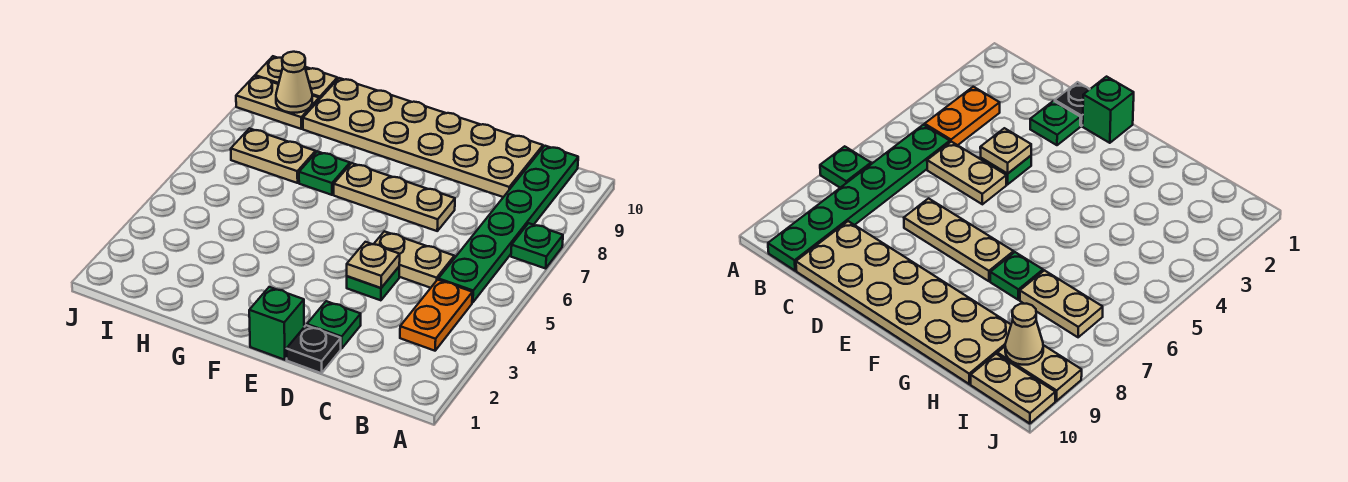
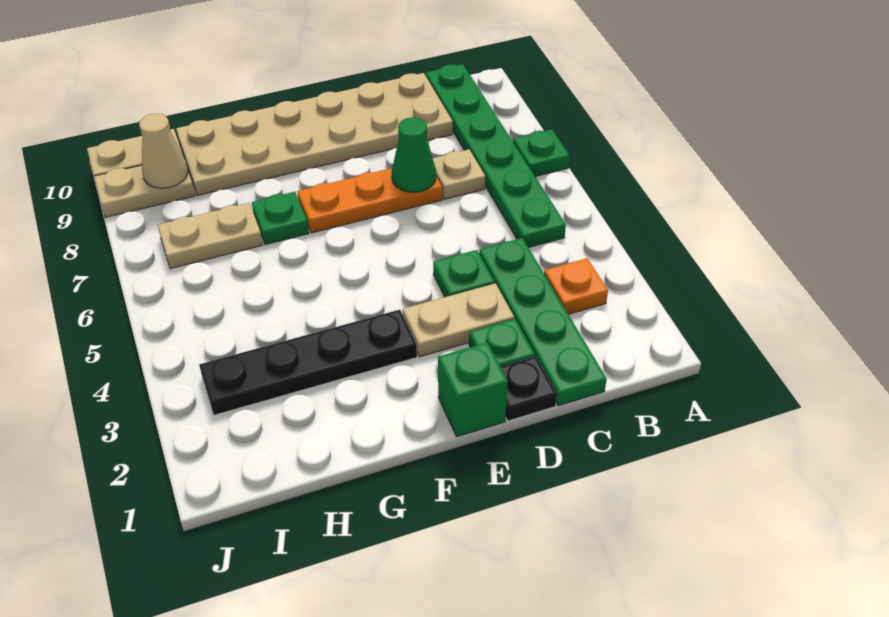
orange plate B3:B4 level 1 -> orange plate B3 level 1
none -> green plate C1:C4 level 1
tan plate C5:D5 level 1 -> tan plate D3:E3 level 1
tan plate D4 level 2 -> tan plate C7 level 1
tan plate D7:F7 level 1 -> orange plate D7:F7 level 1
none -> green cone D7 level 2
none -> black plate F3:I3 level 1

